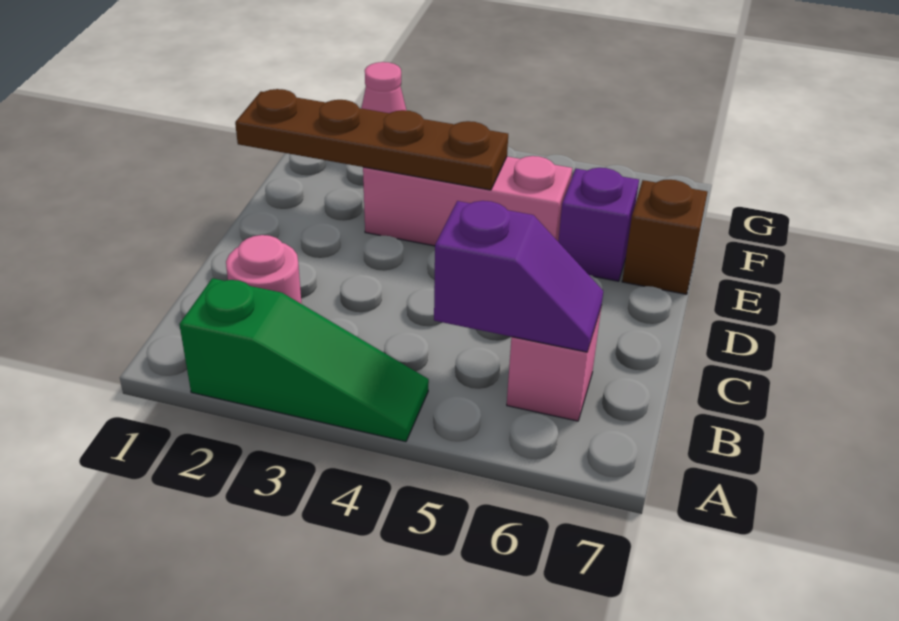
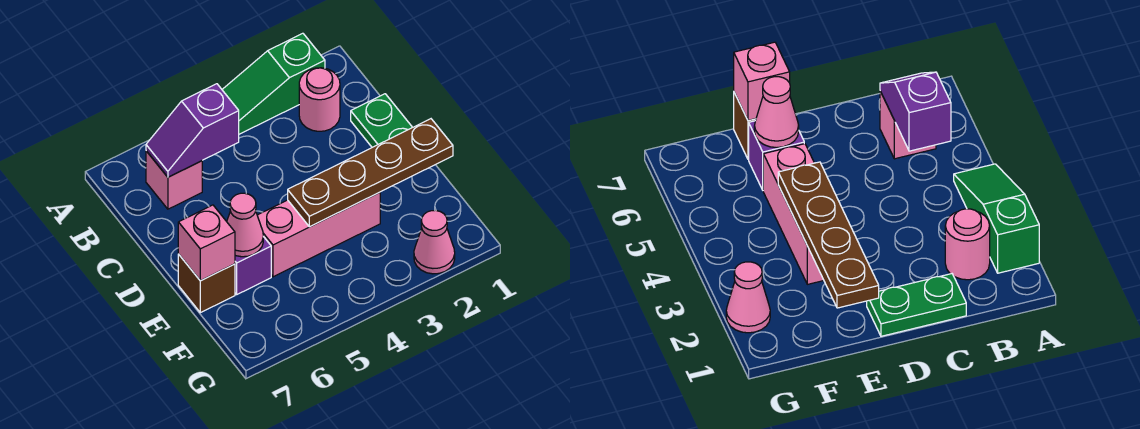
none -> green plate C1:D1 level 1
none -> pink cone E6 level 2
none -> pink brick E7 level 2

